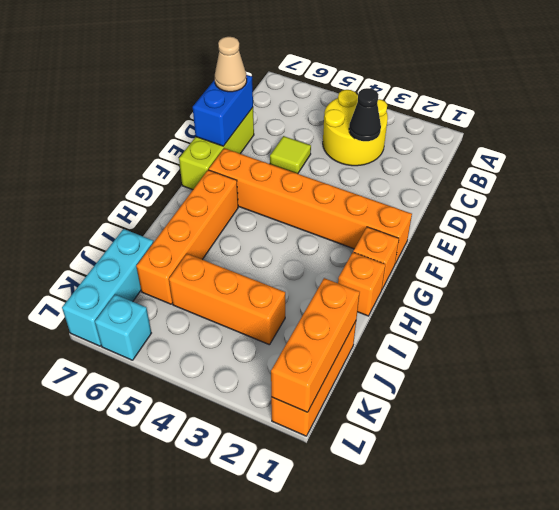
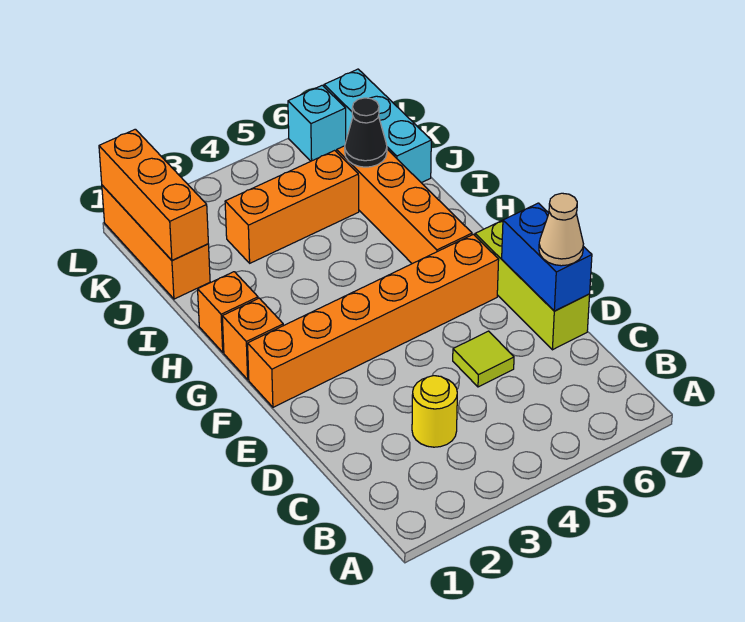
yellow round brick B3:C4 level 1 -> yellow round brick C3 level 1
black cone C3 level 2 -> black cone J6 level 2

